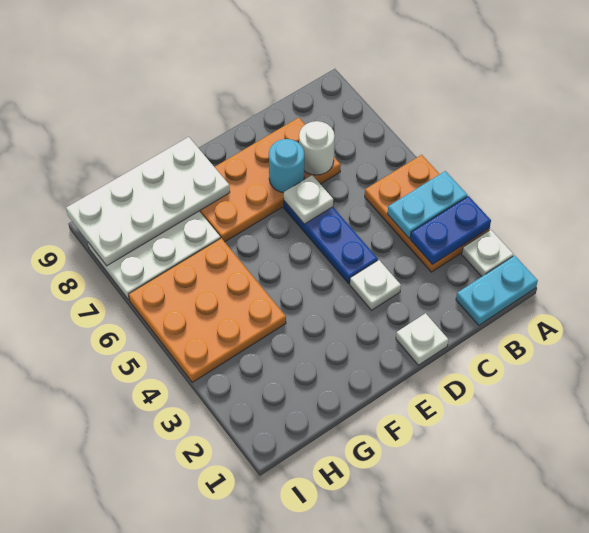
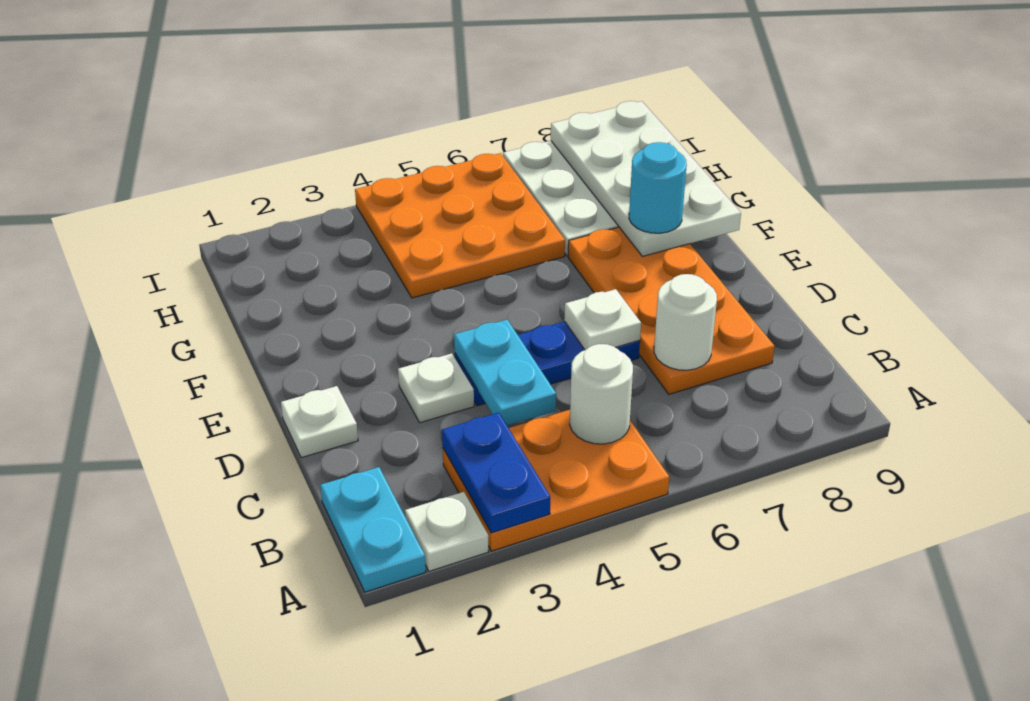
cyan plate A4:B4 level 2 -> cyan plate C4:D4 level 2
none -> white round brick B5 level 2
cyan round brick D7 level 2 -> cyan round brick F8 level 3

